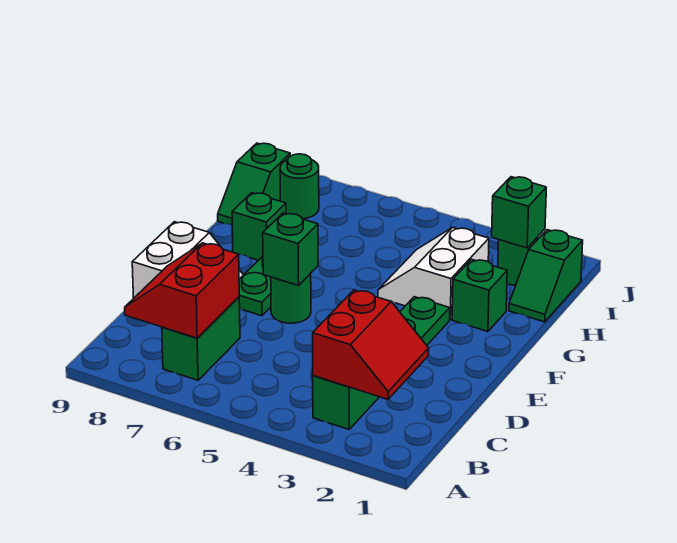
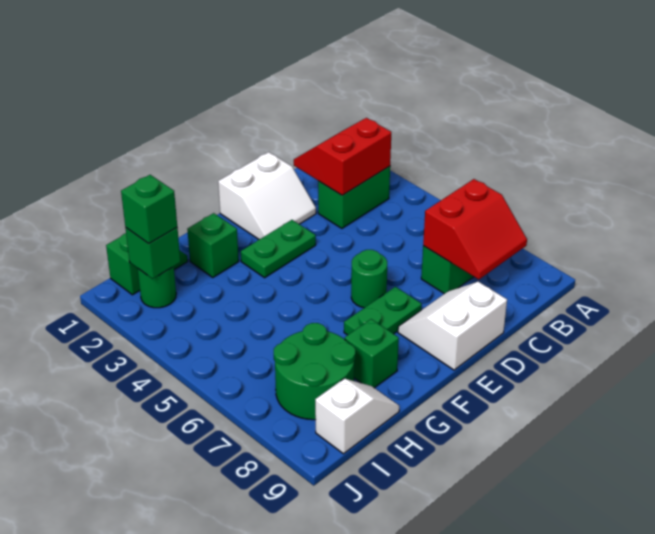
green brick E6 level 2 -> green brick I2 level 3
white slope G3:H4 level 1 top 3 -> white slope D1:E2 level 1 top 1
green slope H9:I9 level 1 top I -> white slope H9:I9 level 1 top I
green round brick I8 level 1 -> green round brick H7:I8 level 1

